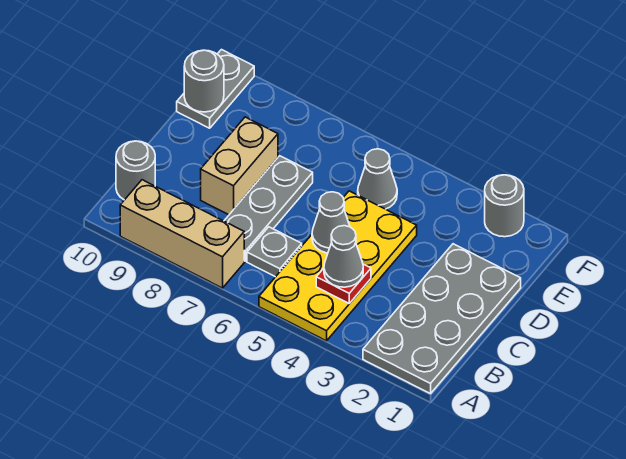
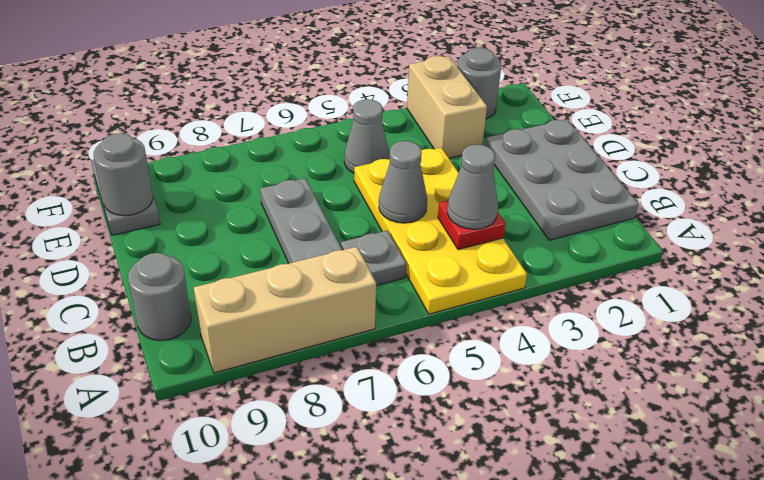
grey plate A1:D2 level 1 -> grey plate B1:D2 level 1
tan brick C8:D8 level 1 -> tan brick E3:F3 level 1

